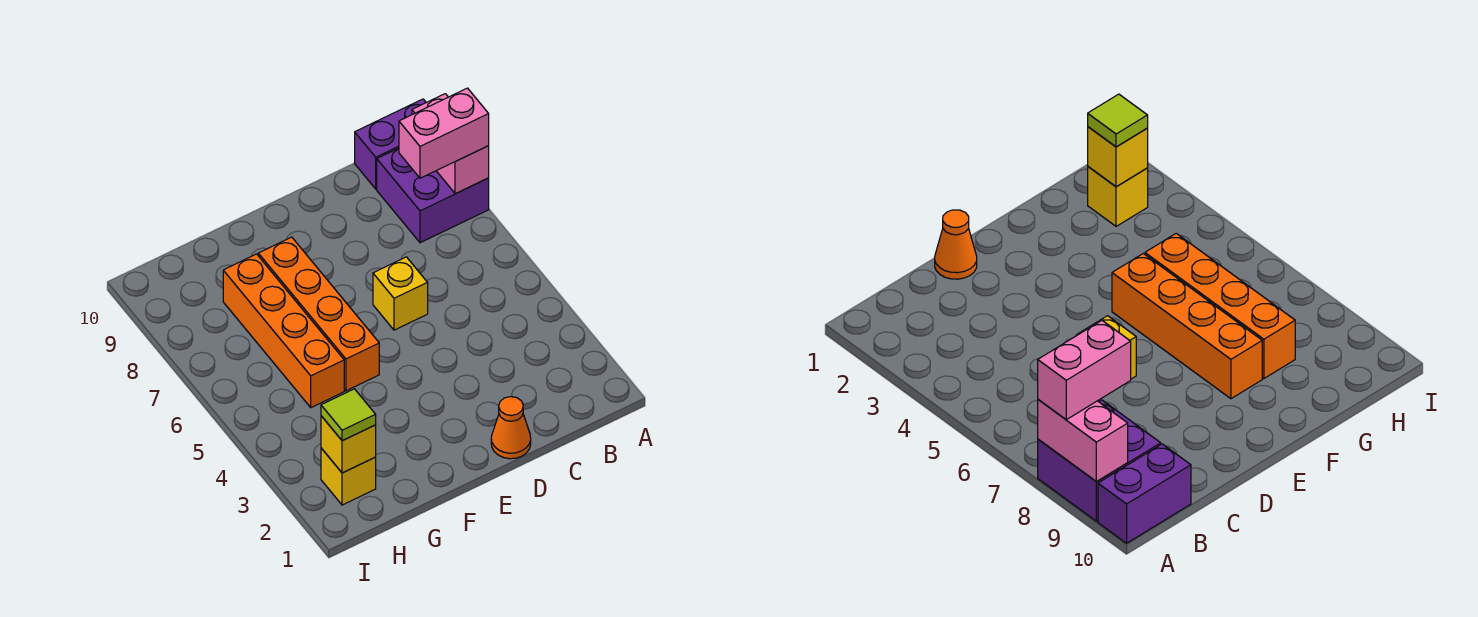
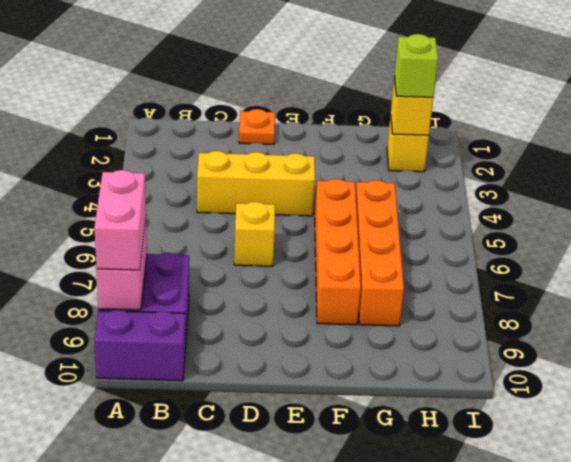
pink brick A8:B8 level 3 -> pink brick A8:A9 level 3
none -> yellow brick C4:E4 level 1
orange cone D1 level 1 -> orange plate D1 level 1
lime tile H2 level 3 -> lime brick H2 level 3

